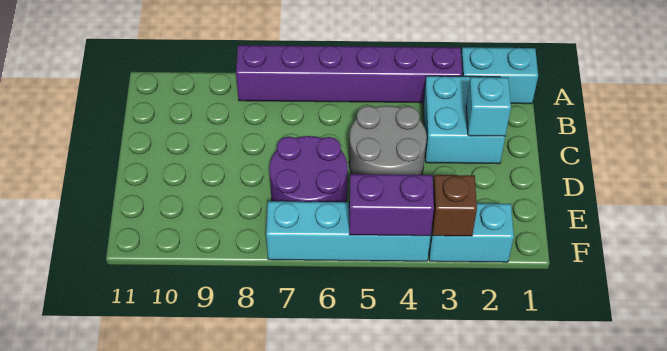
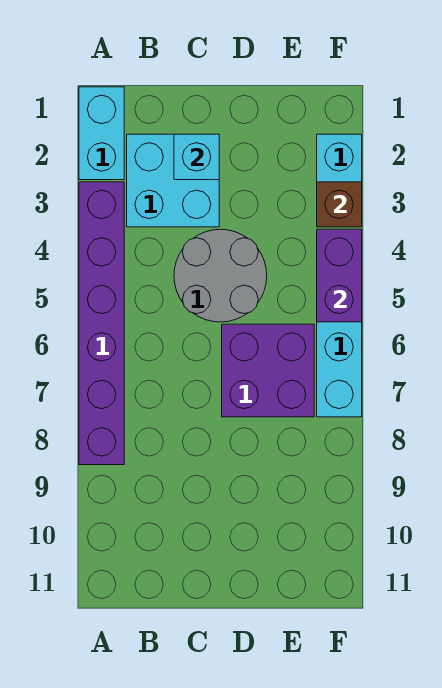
purple round brick D6:E7 level 1 -> purple brick D6:E7 level 1

